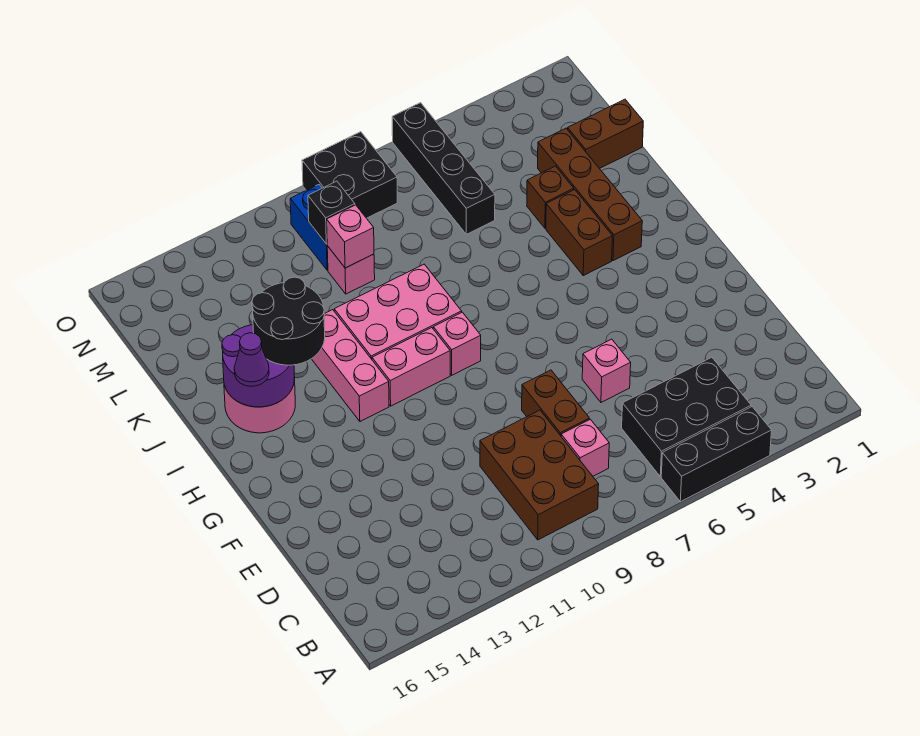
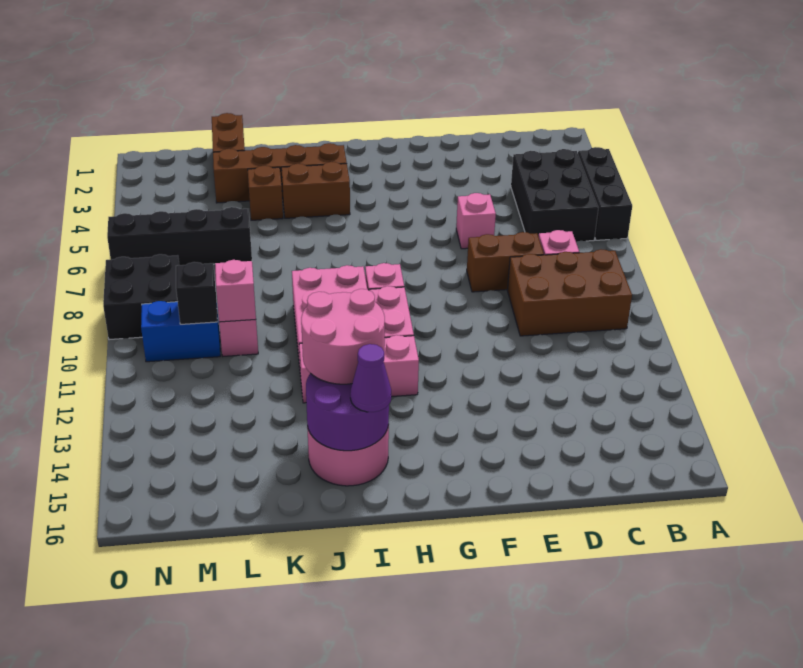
black round brick I13:J14 level 3 -> pink round brick I13:J14 level 3

